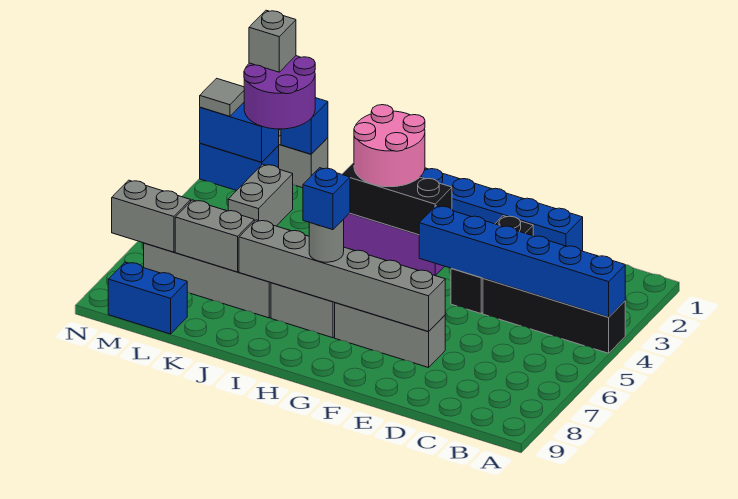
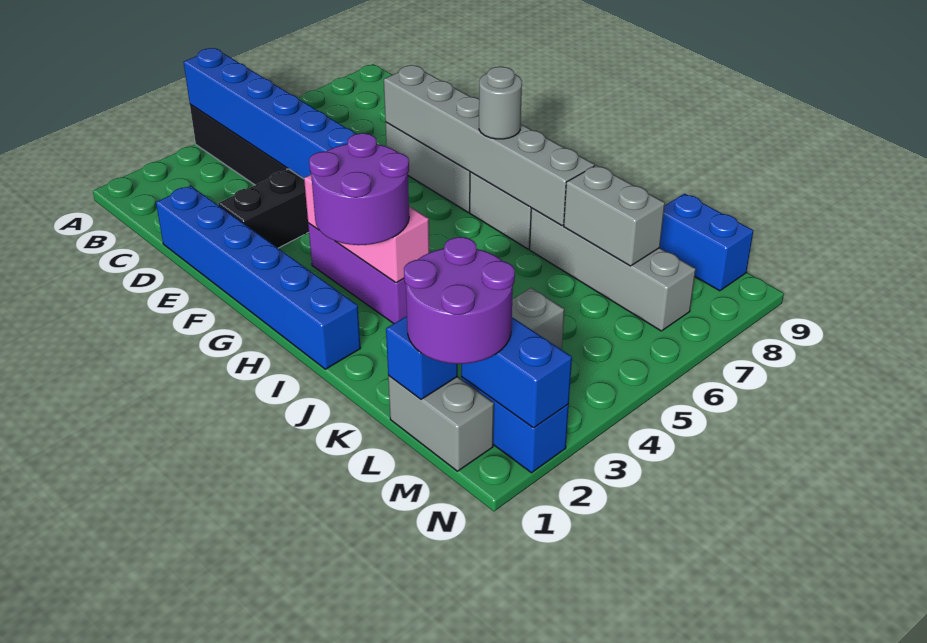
black brick G3:I3 level 2 -> pink brick G3:I3 level 2
pink round brick H2:I3 level 3 -> purple round brick H2:I3 level 3
blue brick H7 level 4 -> none
grey brick M1 level 4 -> none
grey brick M7:N7 level 2 -> none
grey tile N2 level 3 -> none

